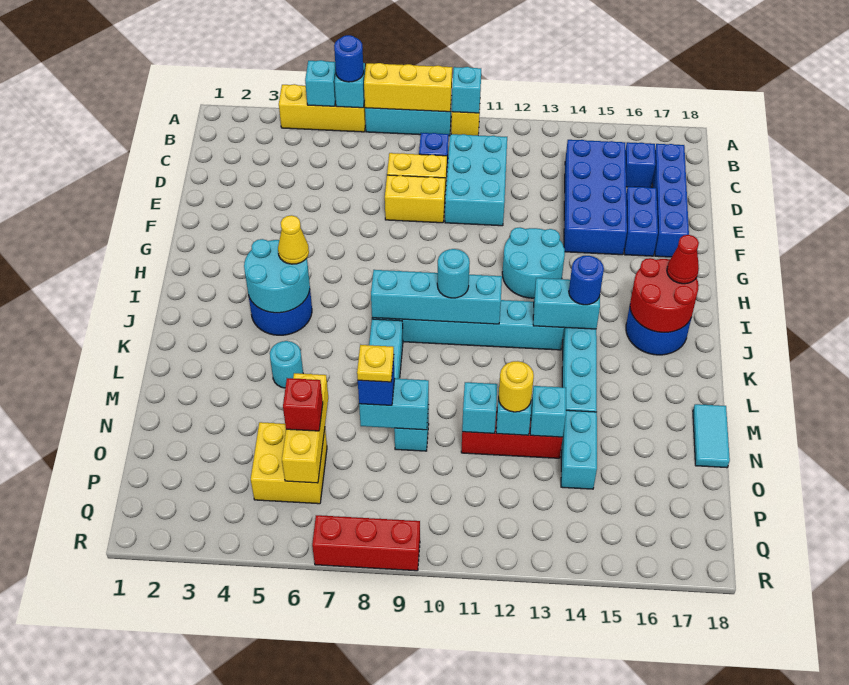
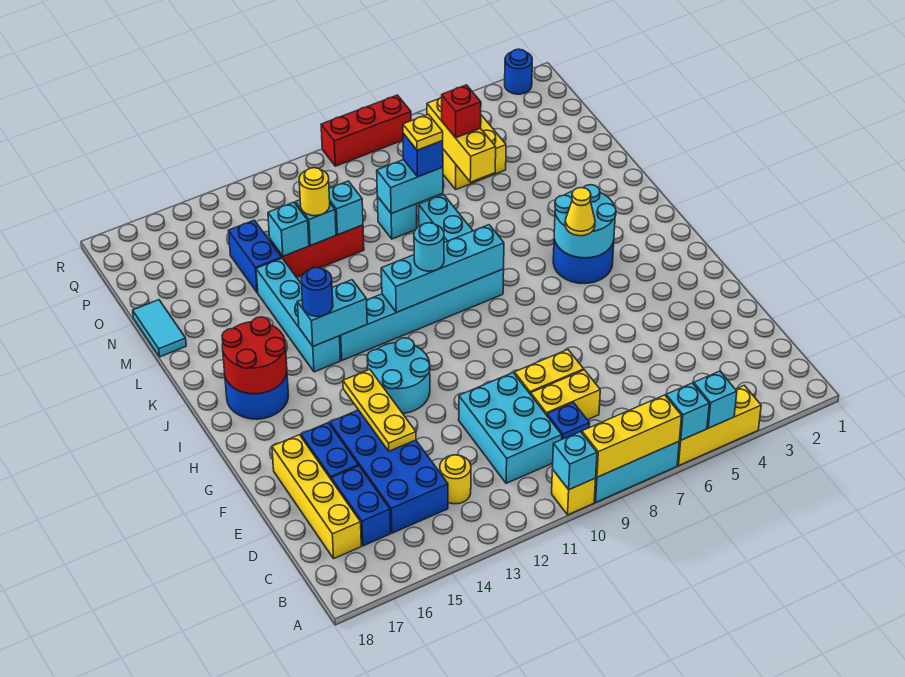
blue round brick A6 level 3 -> blue round brick R2 level 1
none -> yellow round brick C13 level 1
blue brick C16 level 1 -> blue brick C16:D16 level 1
blue brick C17:F17 level 1 -> yellow brick C17:F17 level 1
none -> yellow plate E14:G14 level 2
red cone I17 level 3 -> none
cyan round brick L5 level 1 -> none
cyan brick N14:O14 level 1 -> blue brick N14:O14 level 1

